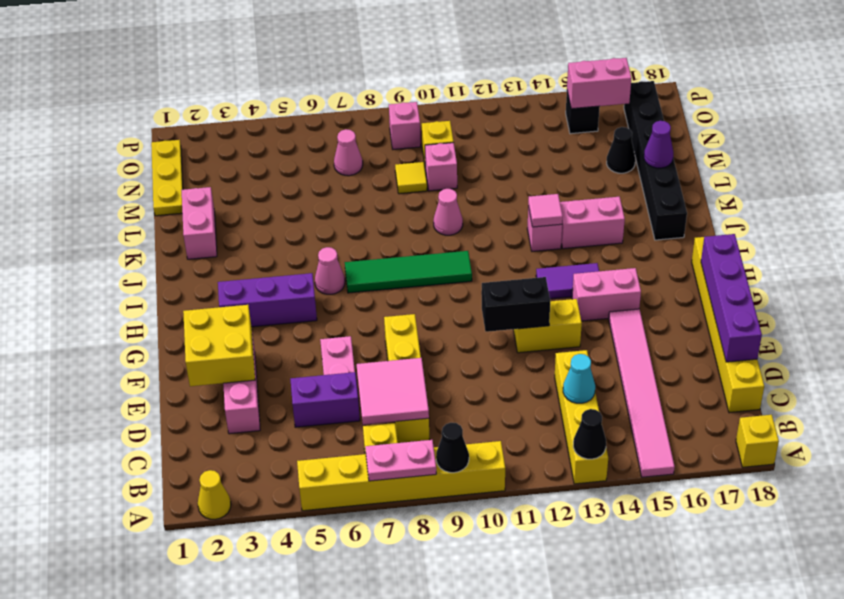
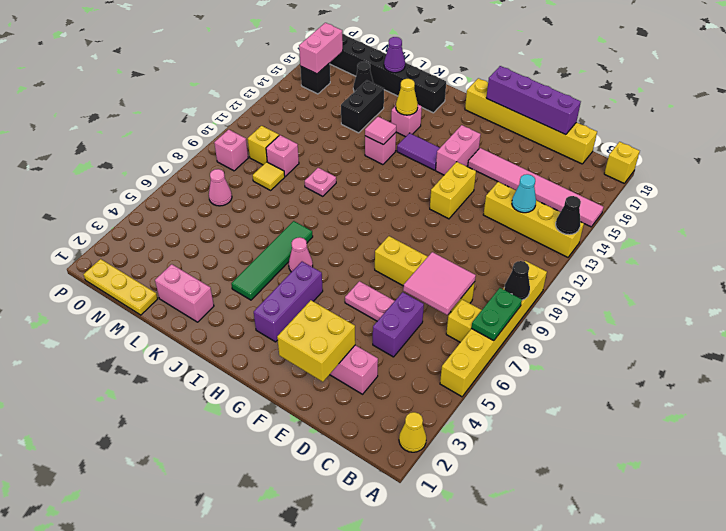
pink plate A7:A8 level 2 -> green plate A7:A8 level 2
black brick F11:F12 level 2 -> black brick L14:L15 level 1
purple tile H13:H14 level 1 -> purple tile H14:I14 level 1
green tile I7:I10 level 1 -> green tile J4:J7 level 1
pink brick J14:J15 level 1 -> pink brick J15 level 1
none -> yellow cone J15 level 2
pink cone K10 level 1 -> pink plate K10 level 1

